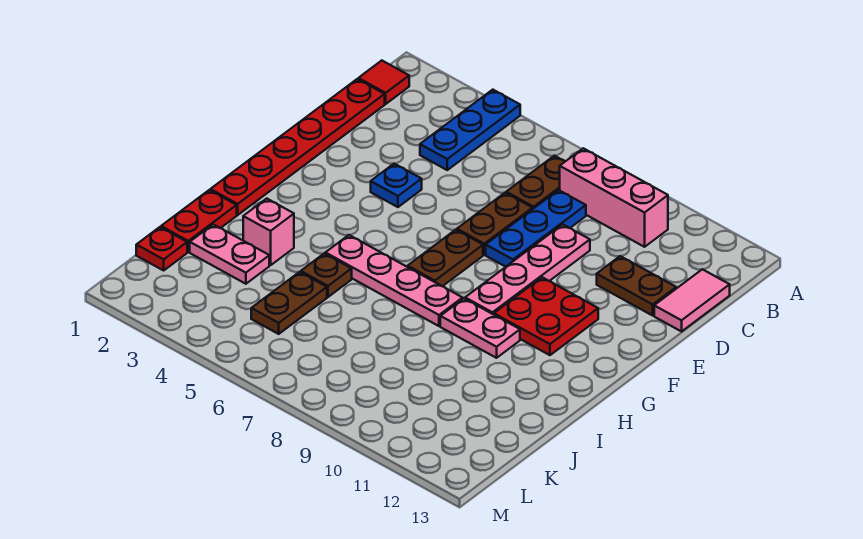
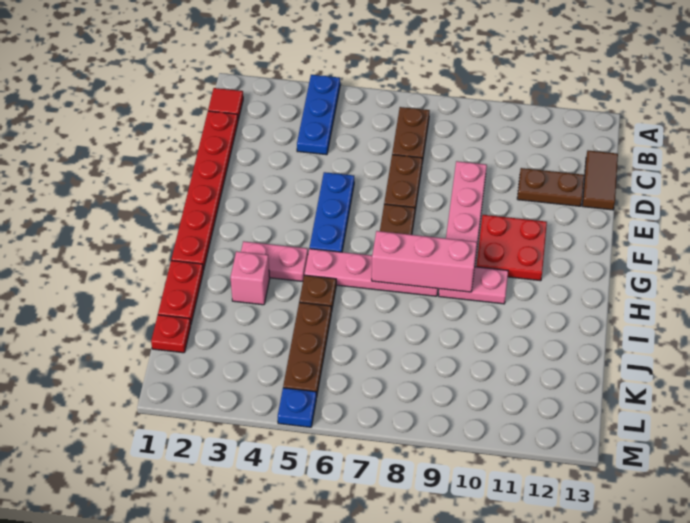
pink brick B8:B10 level 1 -> pink brick H7:H9 level 2
blue plate C8:E8 level 1 -> blue plate E5:G5 level 1
pink tile C13:D13 level 1 -> brown tile C13:D13 level 1
blue plate E4 level 1 -> blue plate M5 level 1
pink plate J2:J3 level 1 -> pink plate H3:H4 level 1
brown plate J5:K5 level 1 -> brown plate J5:L5 level 1

